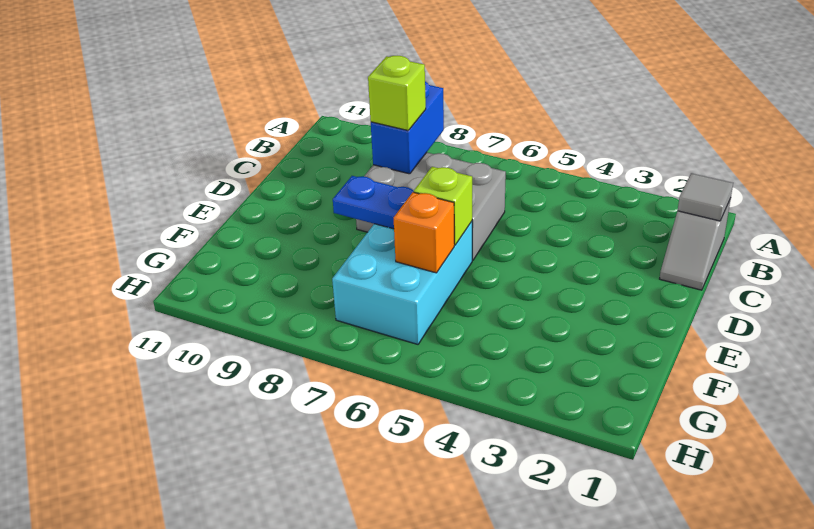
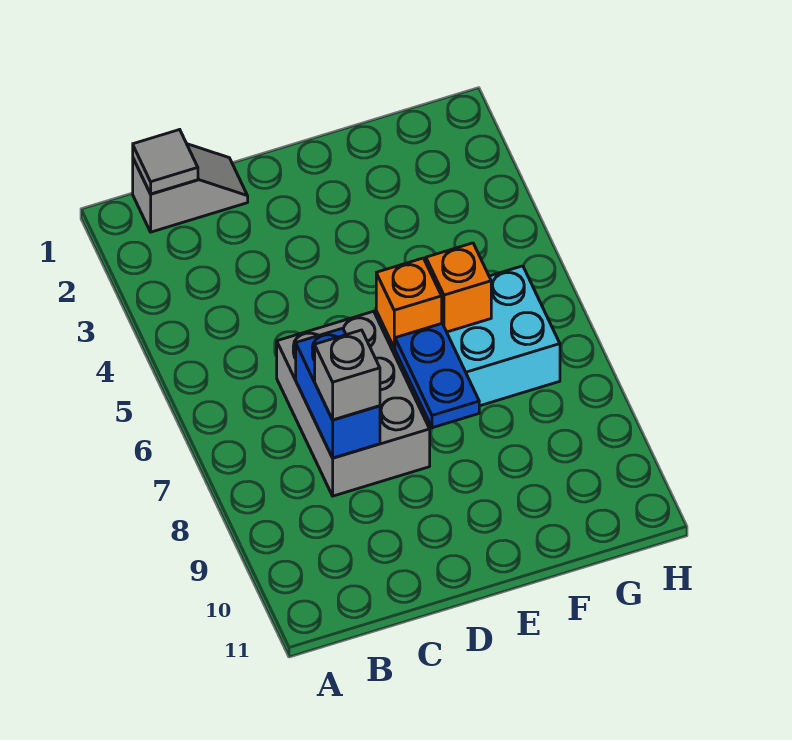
blue brick B8:C8 level 2 -> blue brick C7:C8 level 2
lime brick C8 level 3 -> grey brick C8 level 3
lime brick E6 level 2 -> orange brick E6 level 2

